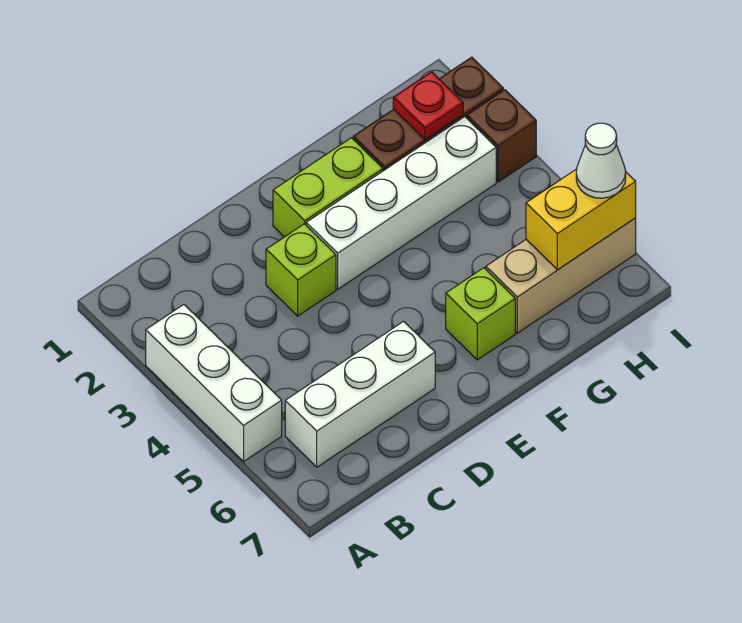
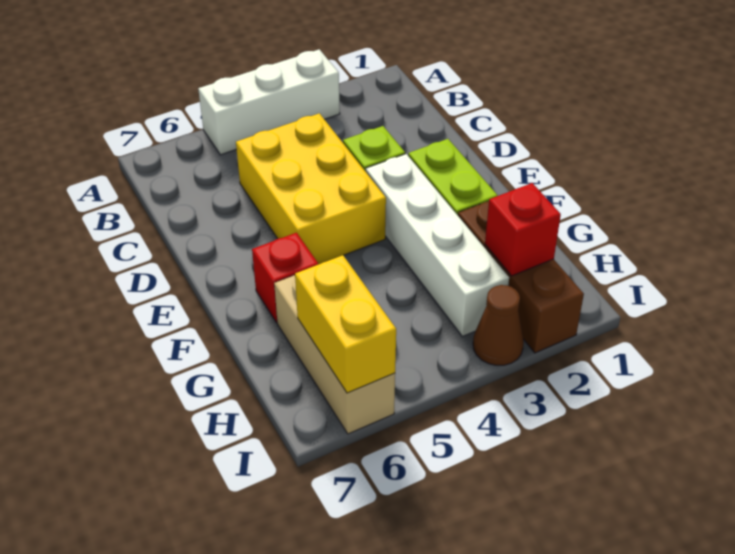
white brick B6:D6 level 1 -> none
none -> yellow brick C4:E5 level 1
lime brick F6 level 1 -> red brick F6 level 1
red plate H2 level 2 -> red brick H2 level 2
brown brick I3 level 1 -> brown cone I3 level 1
white cone I6 level 3 -> none

